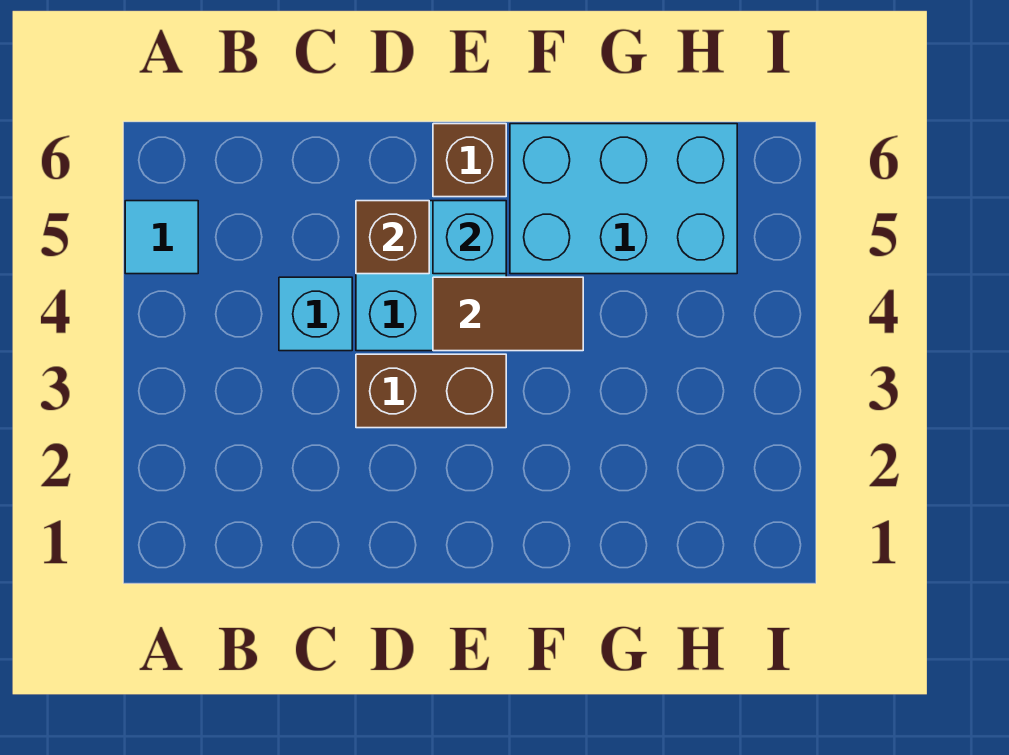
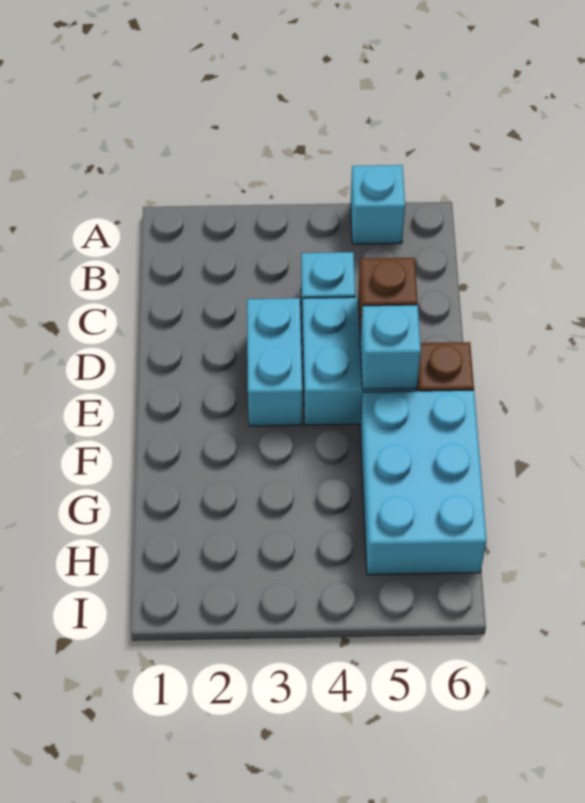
cyan tile A5 level 1 -> cyan brick A5 level 1
brown brick D3:E3 level 1 -> cyan brick D3:E3 level 1
brown tile E4:F4 level 2 -> none

